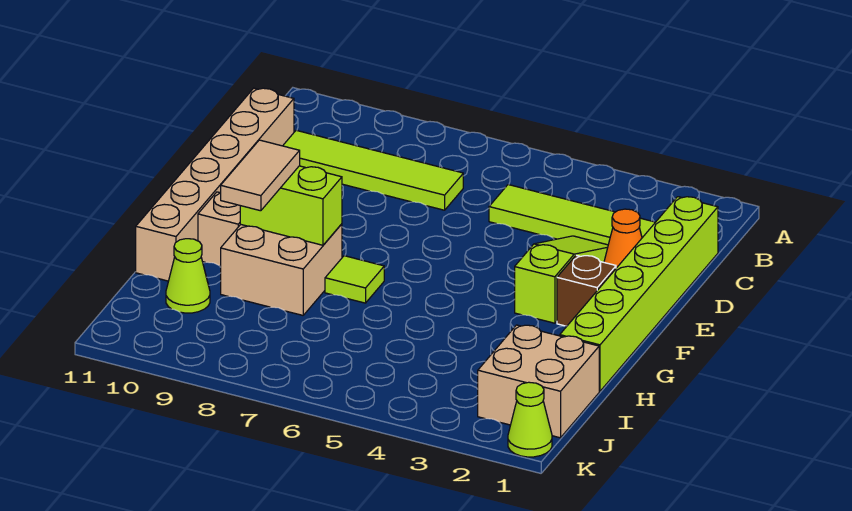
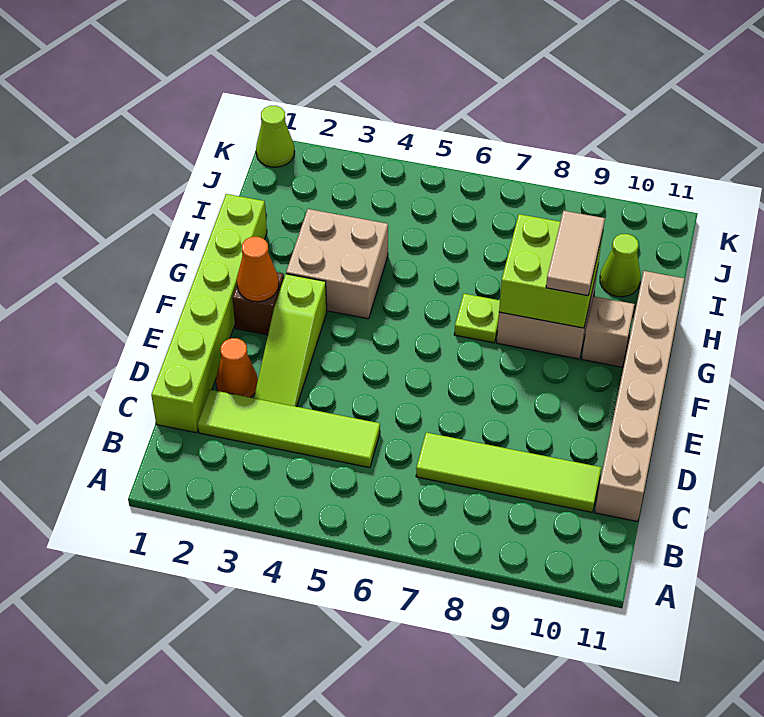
none -> orange cone F2 level 2
lime tile G7 level 1 -> lime plate G7 level 1
lime brick G8:G9 level 2 -> lime brick G8:H9 level 2
tan brick I1:J2 level 1 -> tan brick G3:H4 level 1

